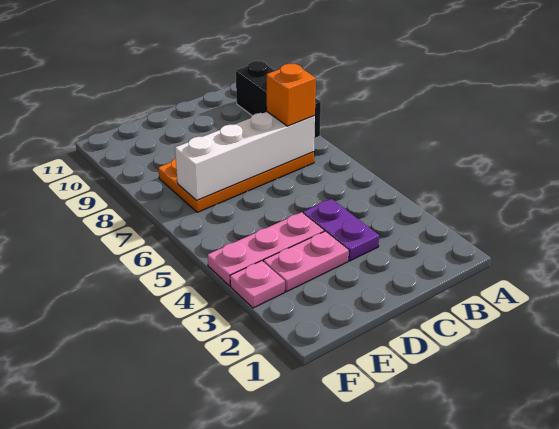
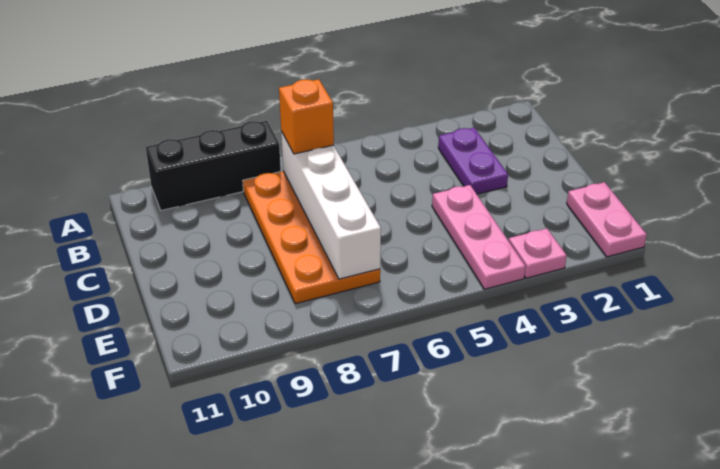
purple plate C3:C4 level 1 -> purple plate B3:C3 level 1
pink plate D3:E3 level 1 -> pink plate E1:F1 level 1

